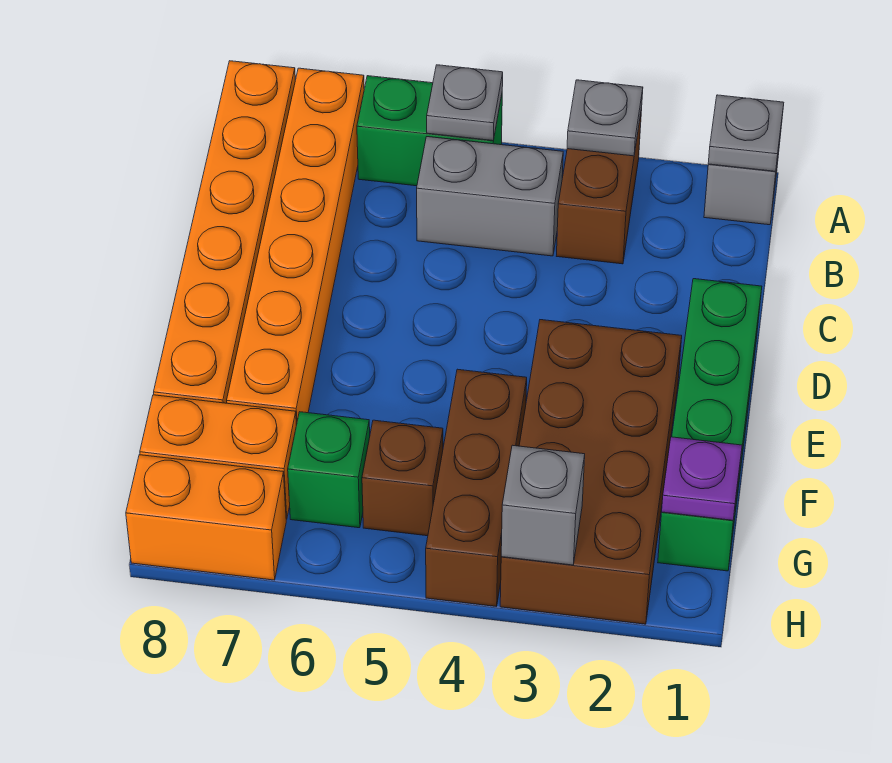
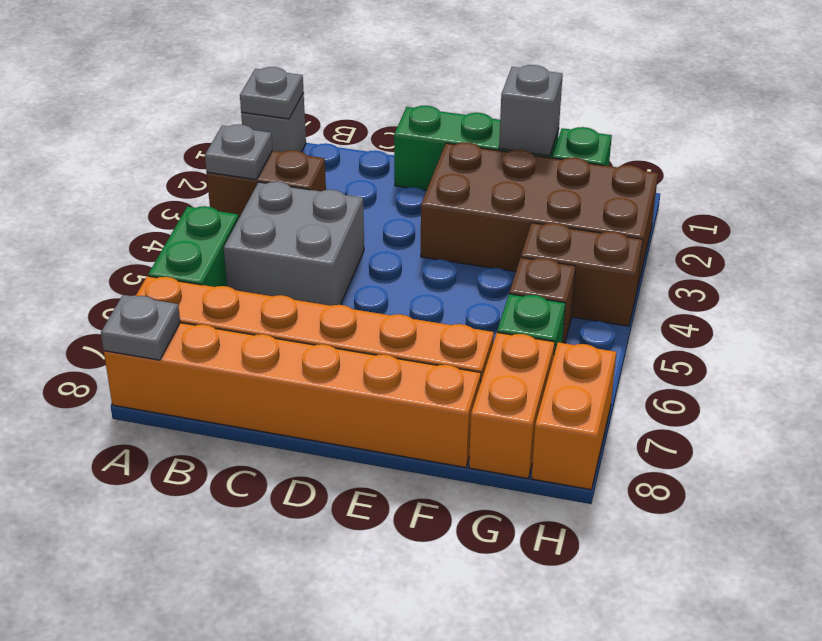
grey plate A5 level 2 -> grey plate A8 level 2
grey brick B4:B5 level 1 -> grey brick B4:C5 level 1
brown brick F4:H4 level 1 -> brown brick G4:H4 level 1
purple plate G1 level 2 -> none
grey brick H3 level 2 -> grey brick F1 level 2

